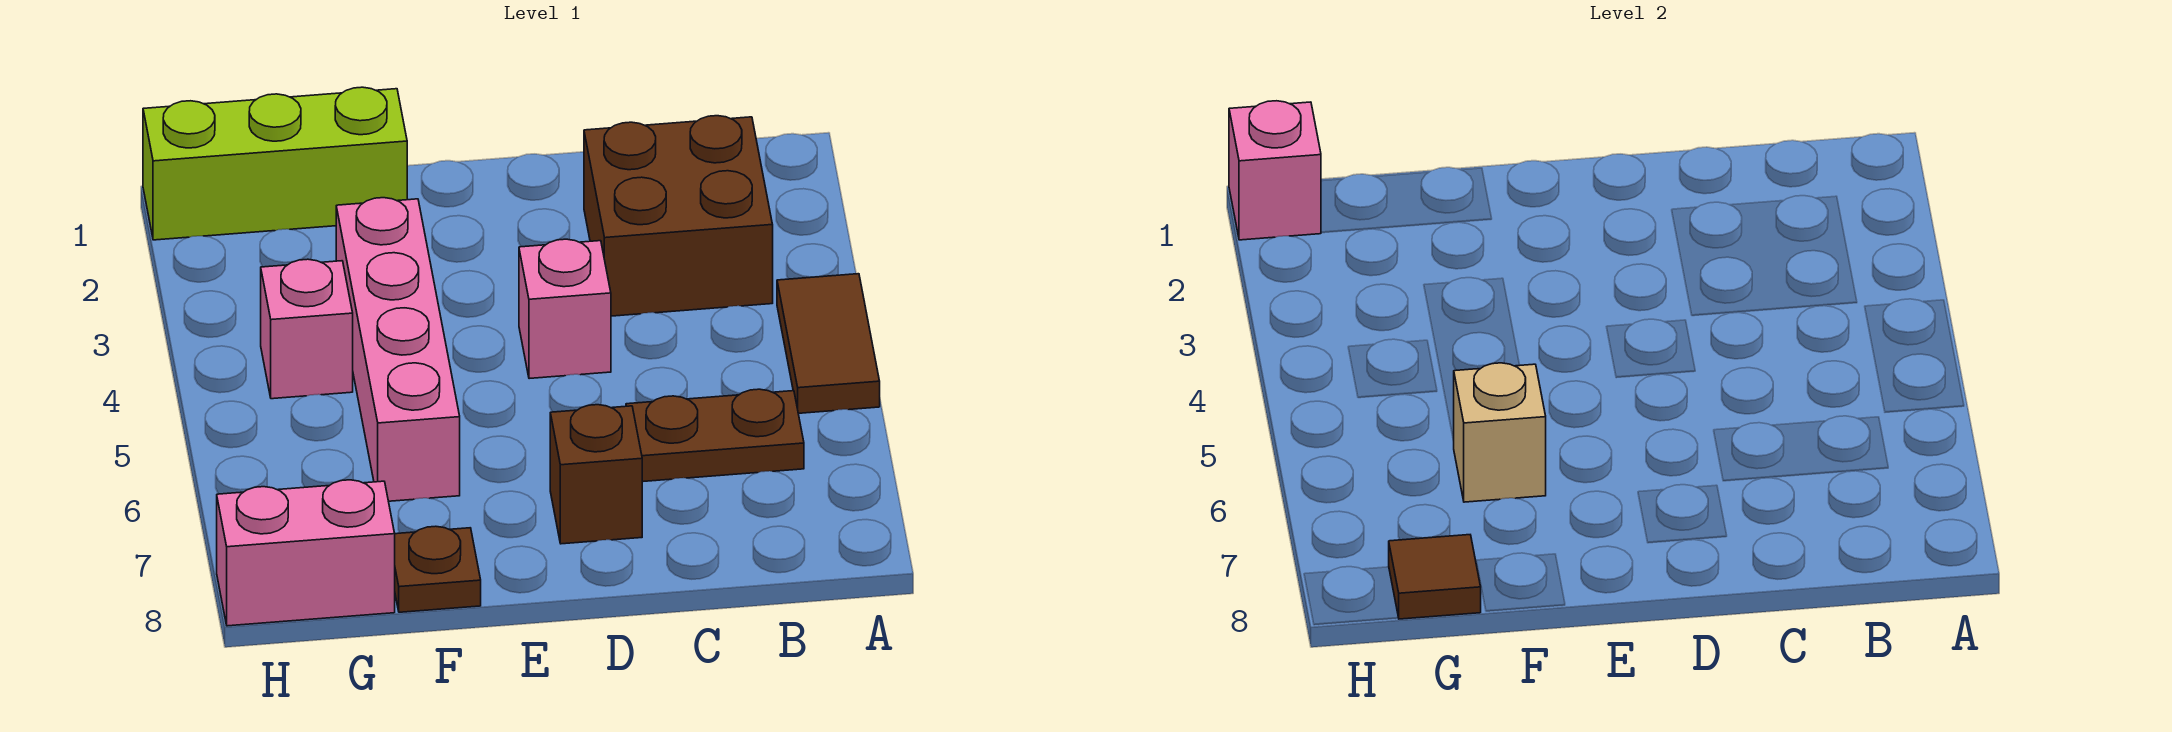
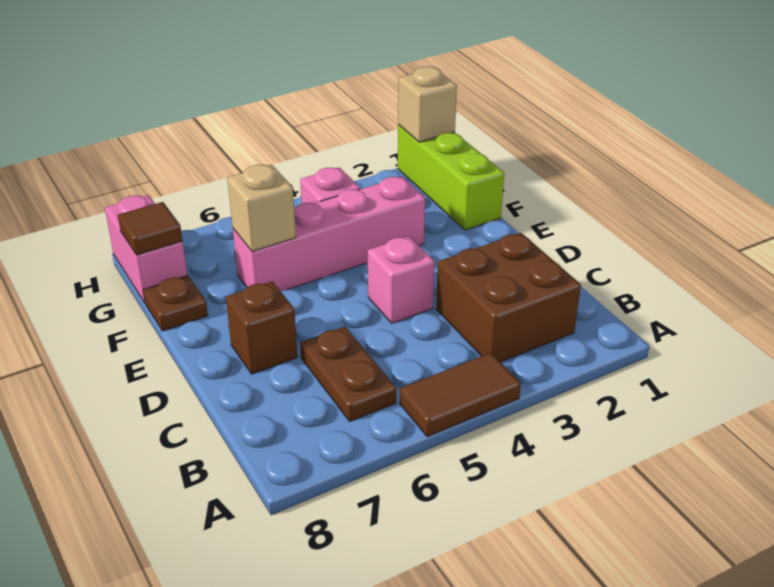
pink brick H1 level 2 -> tan brick H1 level 2

